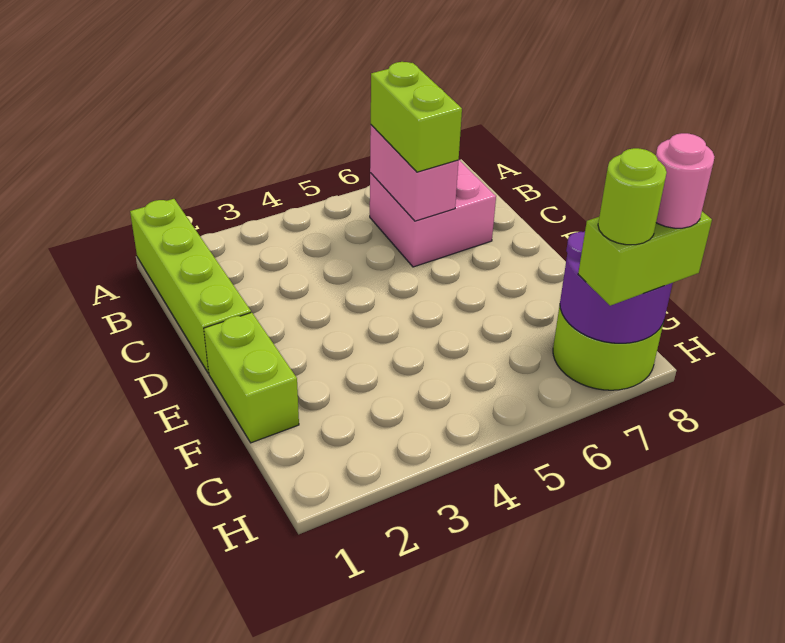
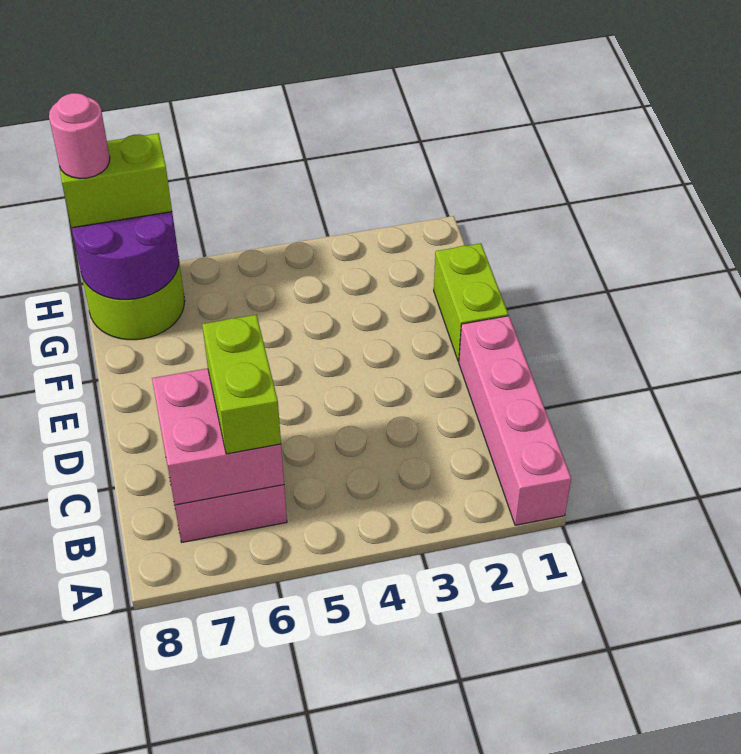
lime brick A1:D1 level 1 -> pink brick A1:D1 level 1
pink brick B6:C6 level 2 -> pink brick B6:C7 level 2
lime round brick H7 level 4 -> none

